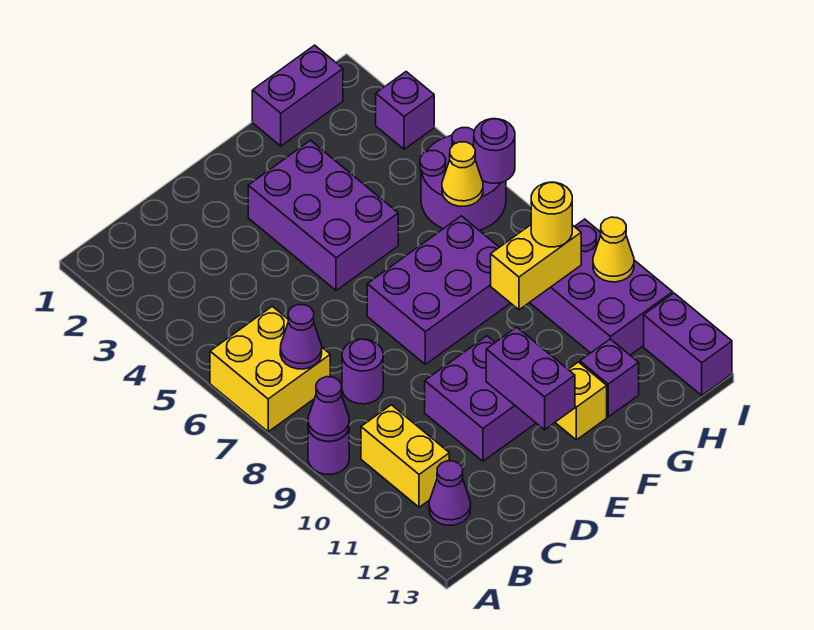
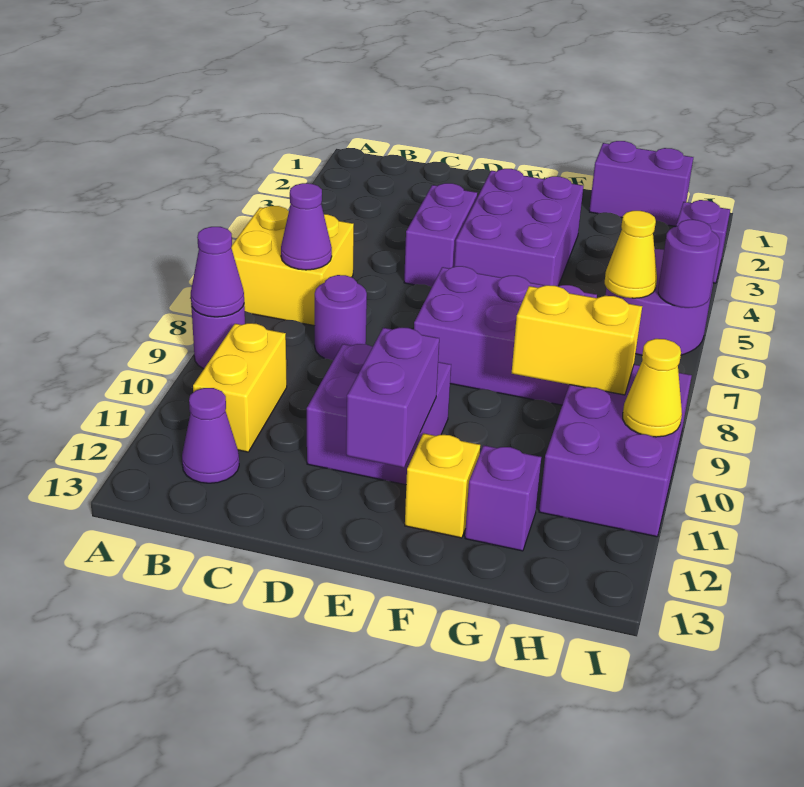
yellow round brick H9 level 3 -> none
purple brick I12:I13 level 1 -> purple brick D4:D5 level 1

